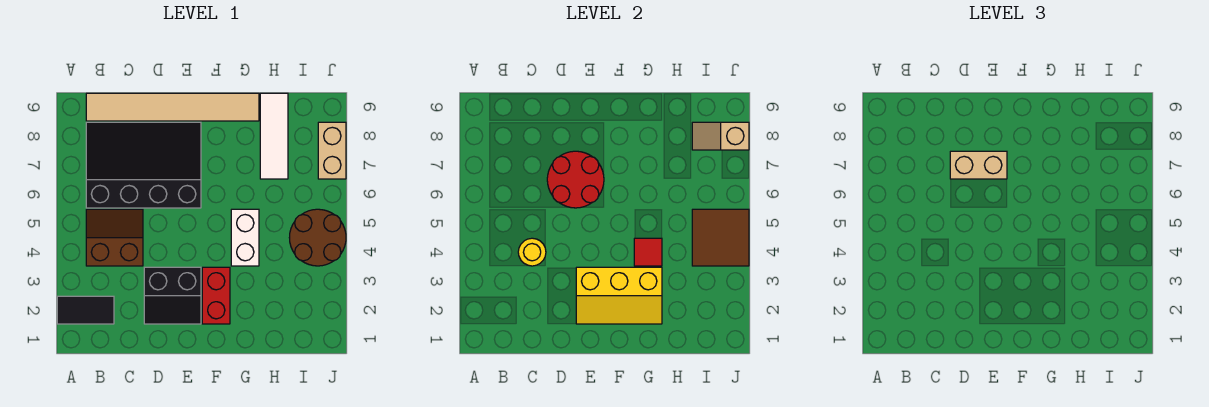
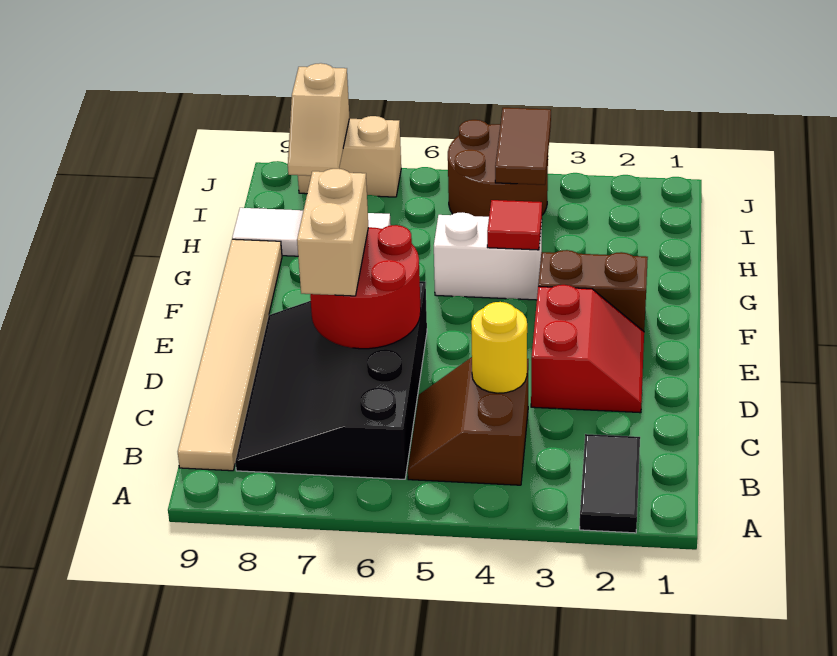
black slope D2:E3 level 1 top 3 -> red slope D2:E3 level 1 top 3
yellow slope E2:G3 level 2 top 3 -> none
red brick F2:F3 level 1 -> brown brick F2:F3 level 1
brown tile I4:J5 level 2 -> brown tile I4:J4 level 2

